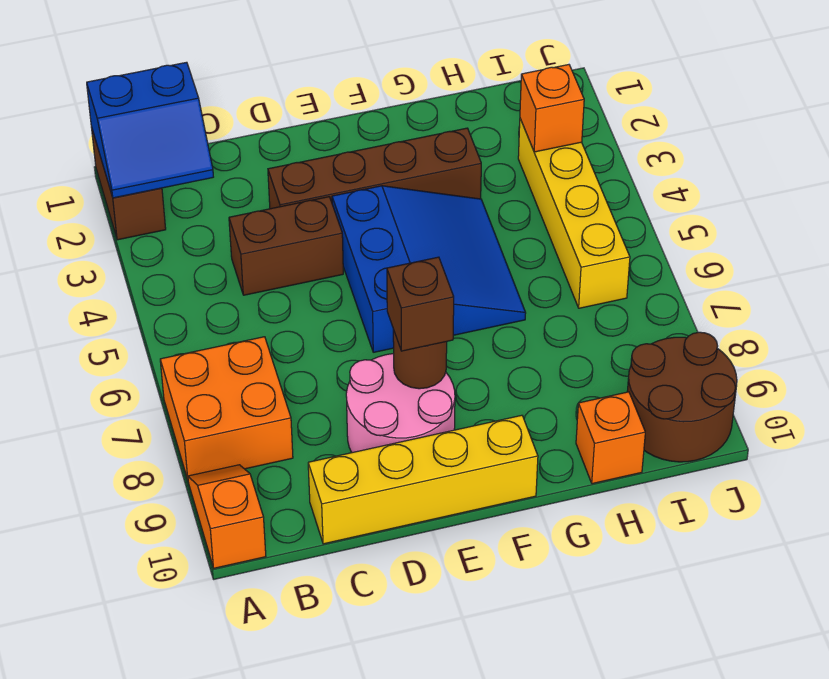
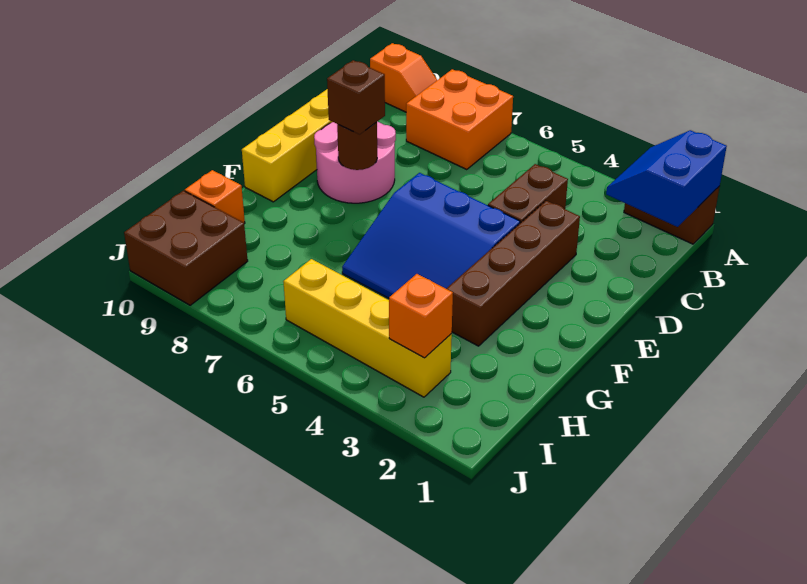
brown round brick I9:J10 level 1 -> brown brick I9:J10 level 1

